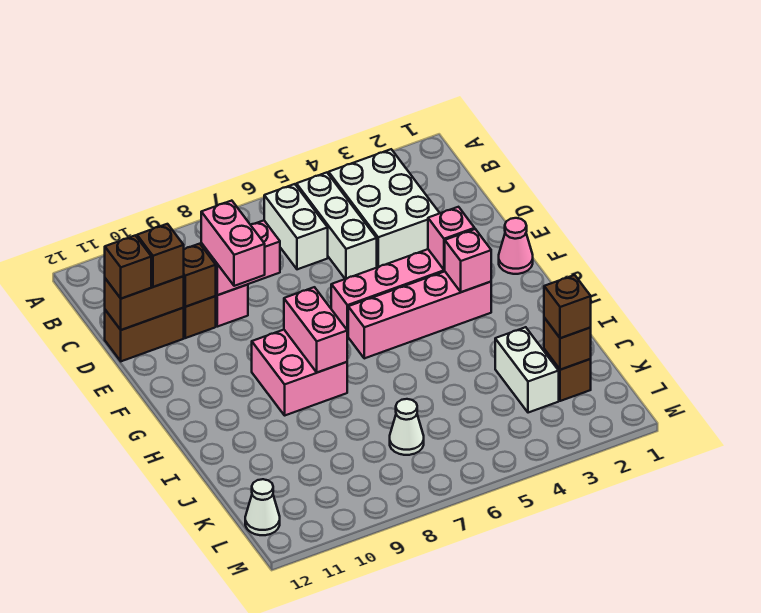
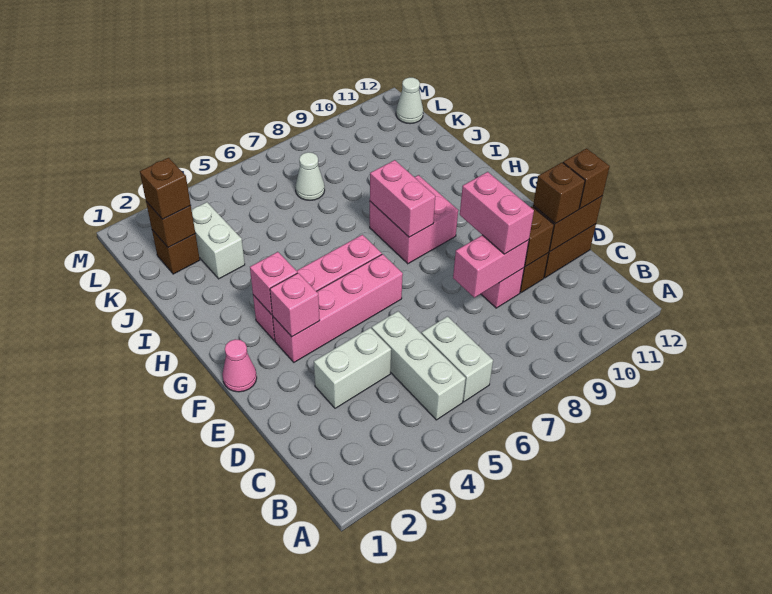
white brick B3:D4 level 1 -> white brick D3:D4 level 1

